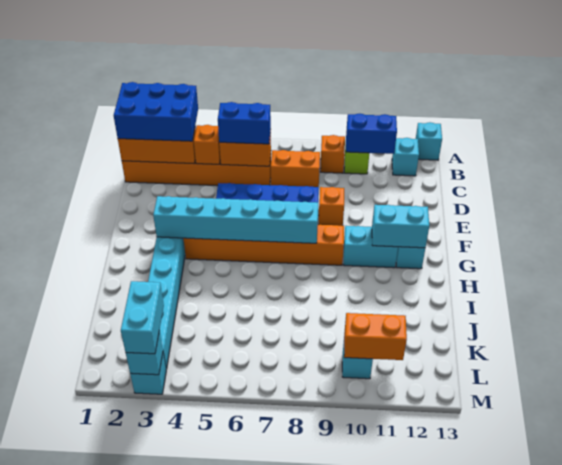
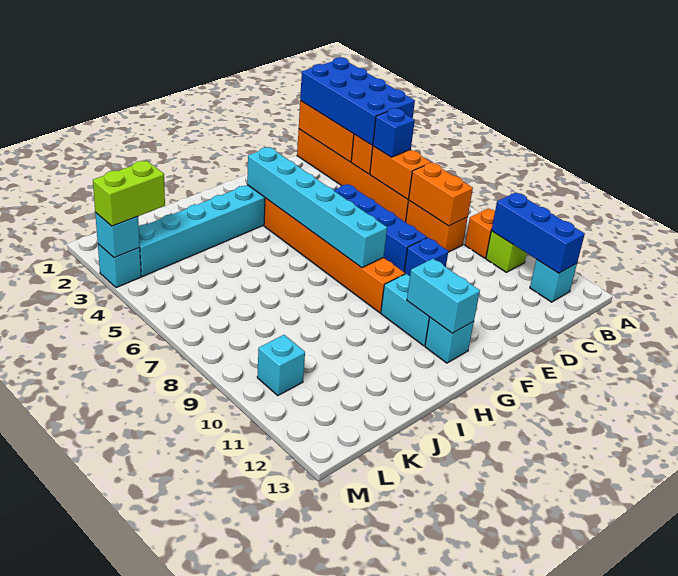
cyan brick A13 level 1 -> none
blue brick B1:C3 level 3 -> blue brick B1:C4 level 3
blue brick B10:B11 level 2 -> blue brick B10:B12 level 2
blue brick C5:C6 level 3 -> blue brick C5 level 3
orange brick E9 level 1 -> blue brick E9 level 1
cyan brick L3:M3 level 3 -> lime brick L3:M3 level 3
orange brick L10:L11 level 2 -> orange brick C7:C8 level 2

